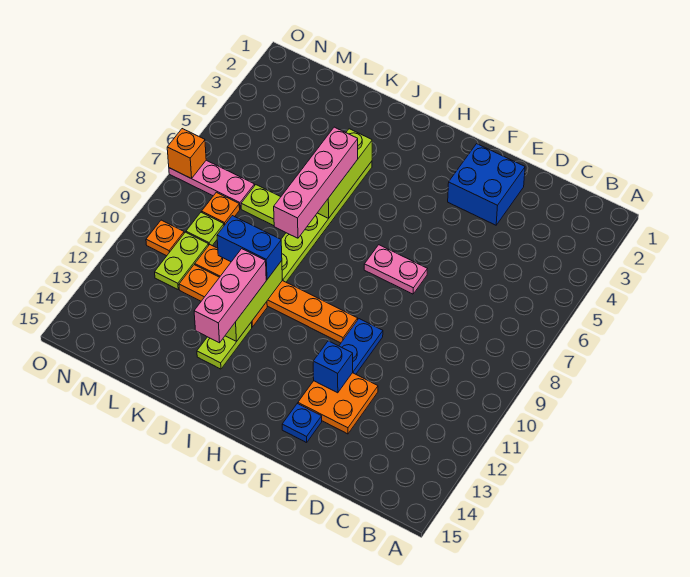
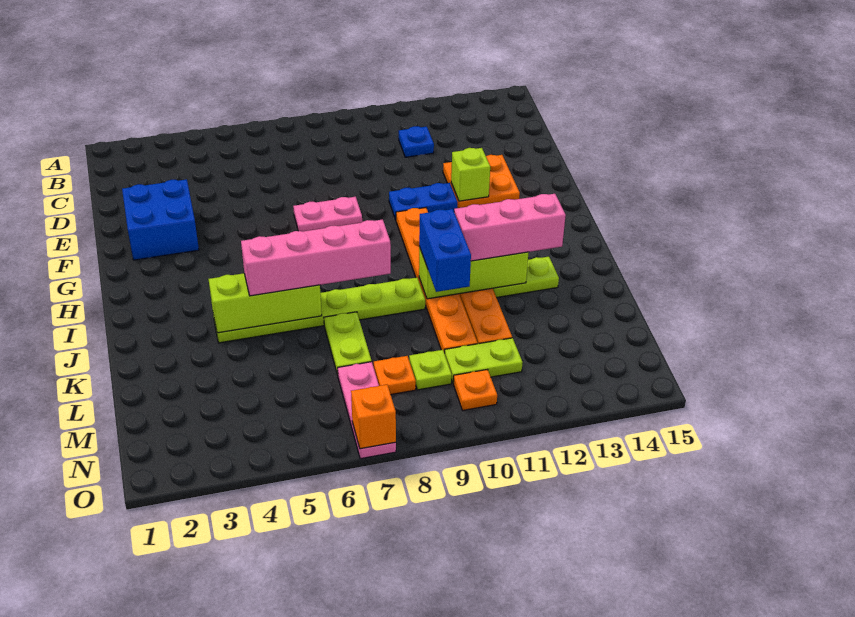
pink plate F7:G7 level 1 -> pink plate F7:F8 level 1
blue brick F12 level 2 -> lime brick F12 level 2
blue plate F14 level 1 -> blue plate C11 level 1

